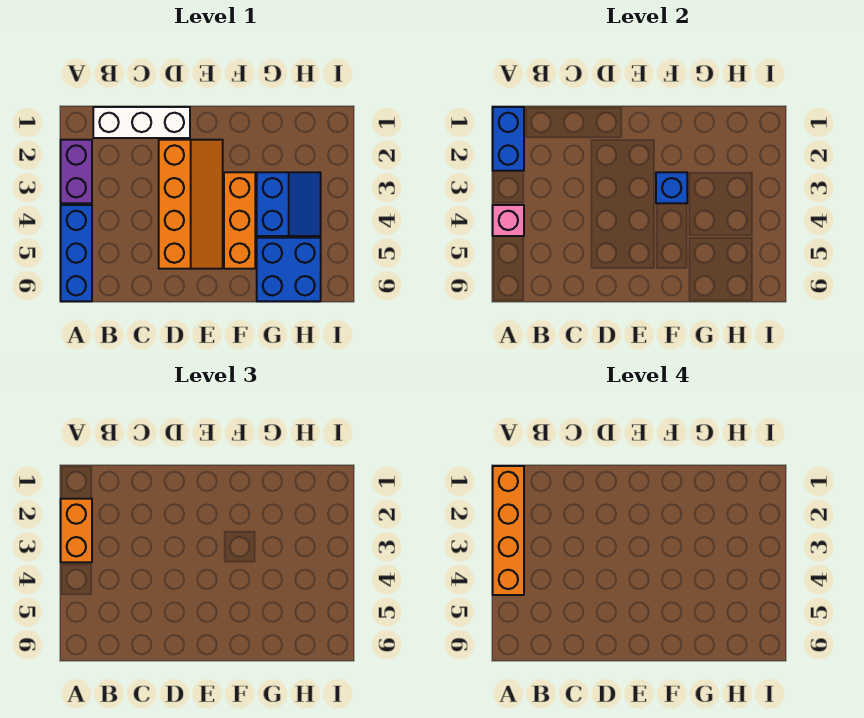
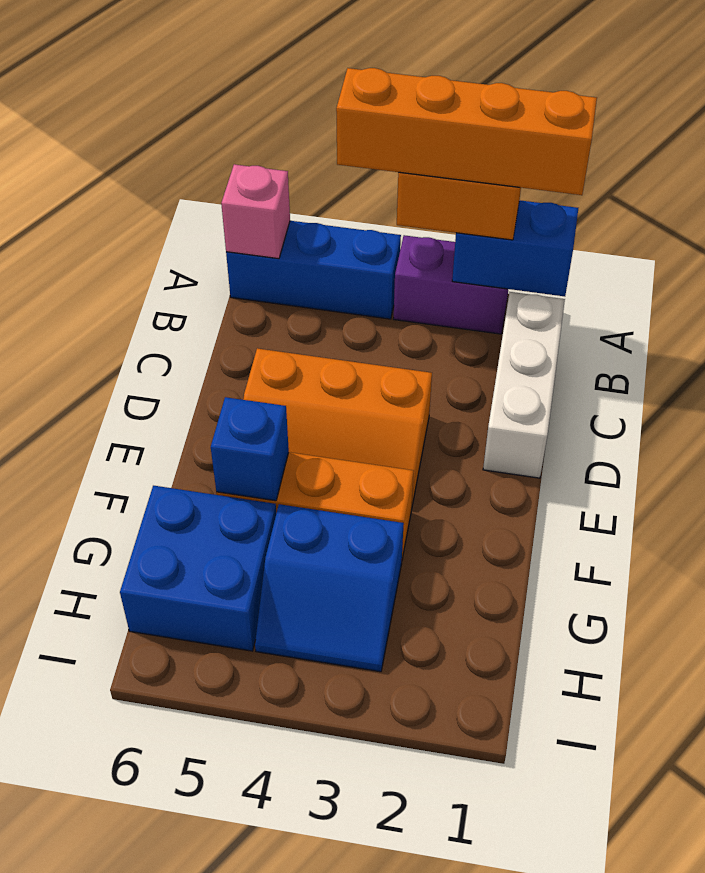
pink brick A4 level 2 -> pink brick A6 level 2
orange slope D2:E5 level 1 top D -> orange slope D3:E5 level 1 top D
blue brick F3 level 2 -> blue brick F5 level 2

